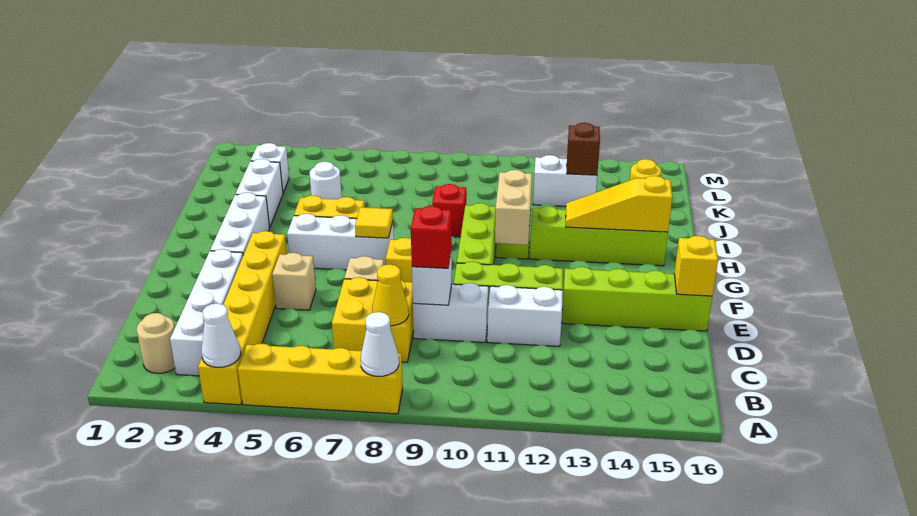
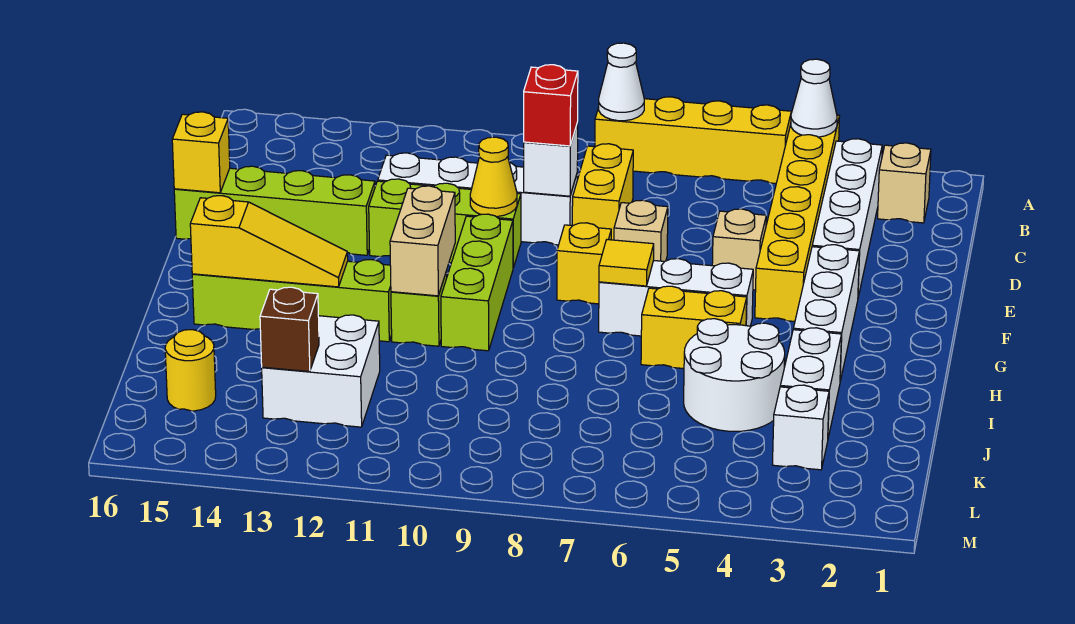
tan round brick B2 level 1 -> tan brick B2 level 1
yellow brick C7:D8 level 1 -> yellow brick C8:D8 level 1
yellow cone C8 level 2 -> yellow cone E10 level 2
red brick I9 level 1 -> none
white round brick J5 level 1 -> white round brick I4:J5 level 1
white brick K12:K13 level 1 -> white brick J12:K13 level 1

